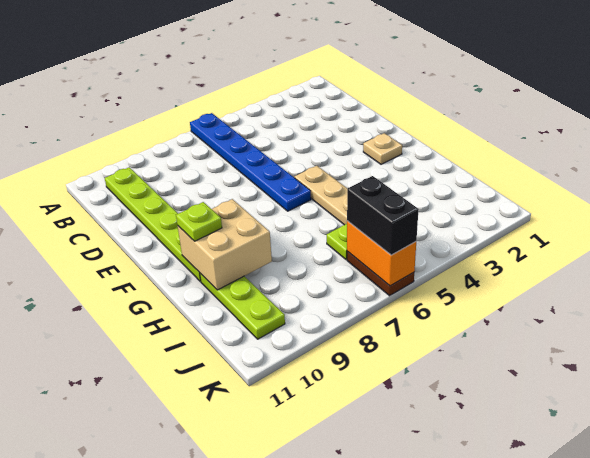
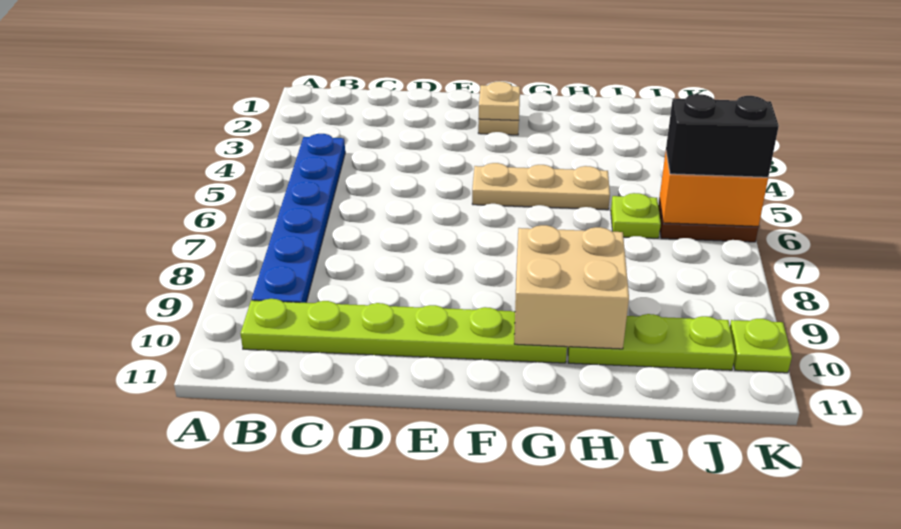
blue plate A6:F6 level 1 -> blue plate B4:B9 level 1
none -> tan plate F2 level 2
lime plate G10 level 3 -> lime plate K10 level 1

